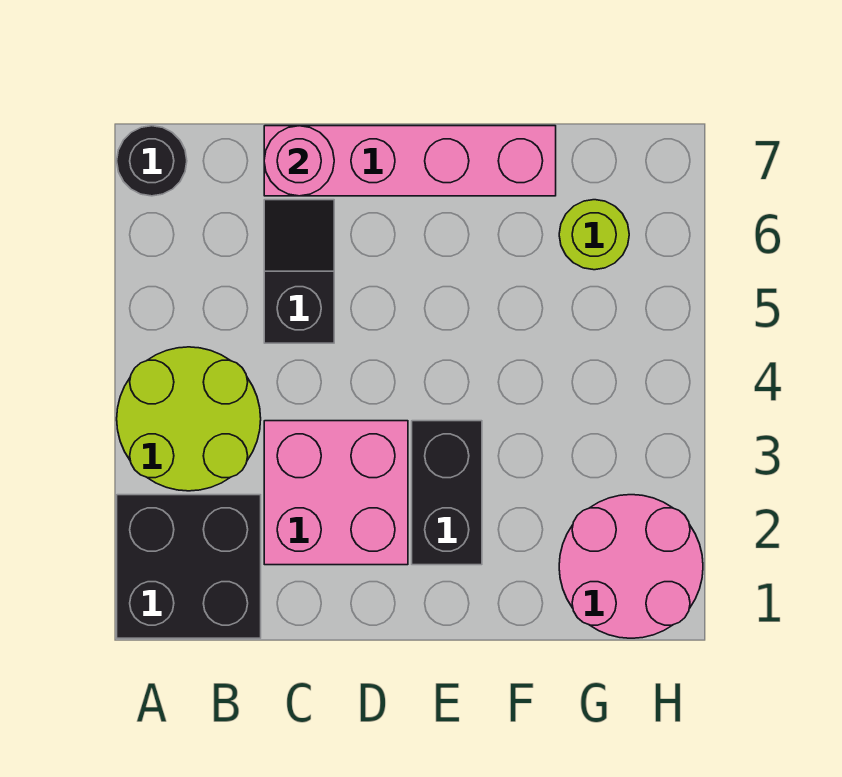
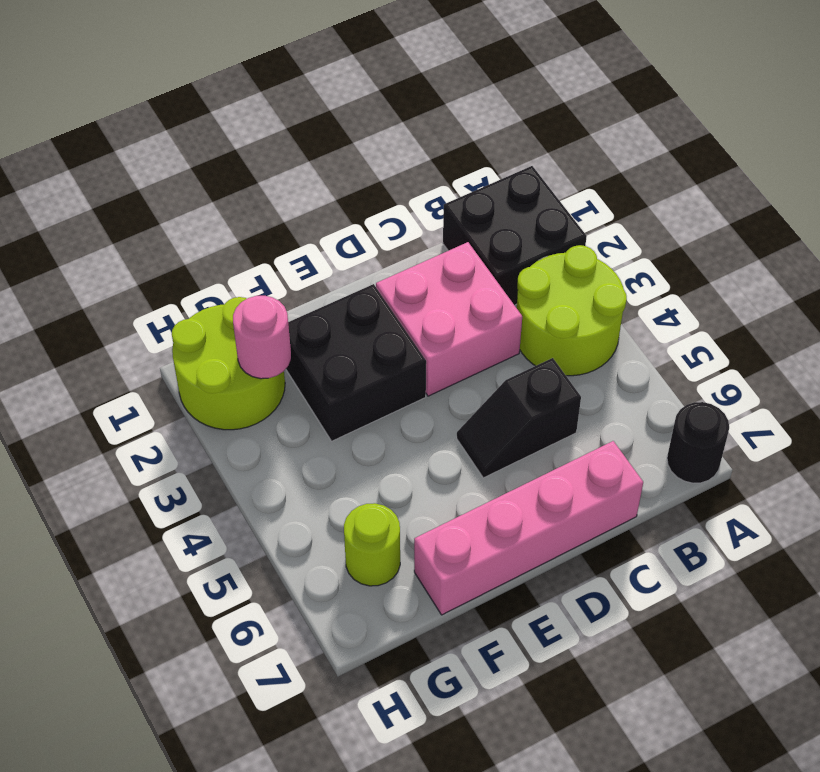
black slope C5:C6 level 1 top 5 -> black slope C5:D5 level 1 top C
pink round brick C7 level 2 -> pink round brick G2 level 2
black brick E2:E3 level 1 -> black brick E2:F3 level 1
pink round brick G1:H2 level 1 -> lime round brick G1:H2 level 1

